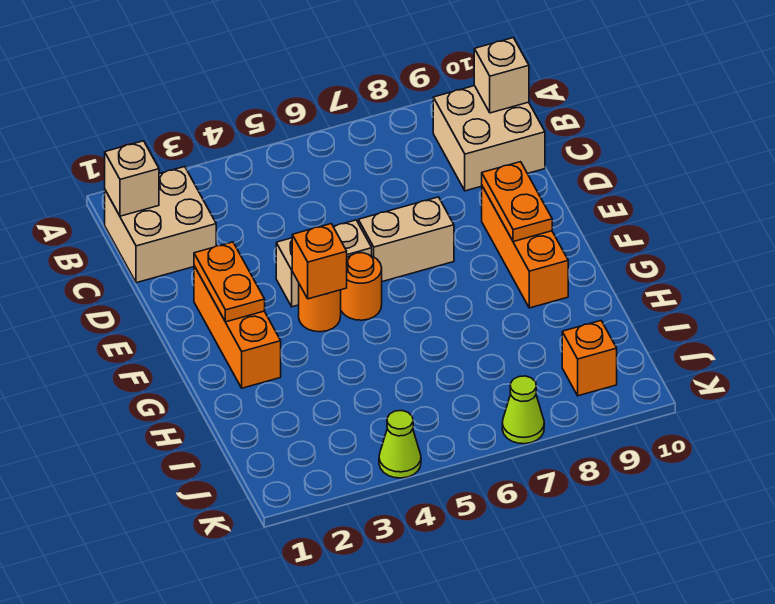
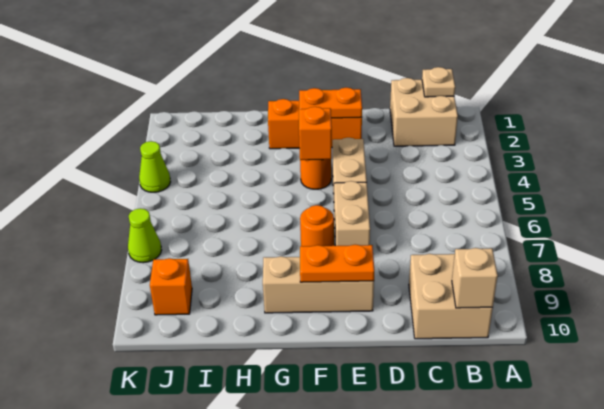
tan brick B1 level 2 -> tan plate B1 level 2
orange brick E9:G9 level 1 -> tan brick E9:G9 level 1
orange round brick F5 level 1 -> orange round brick F7 level 1

